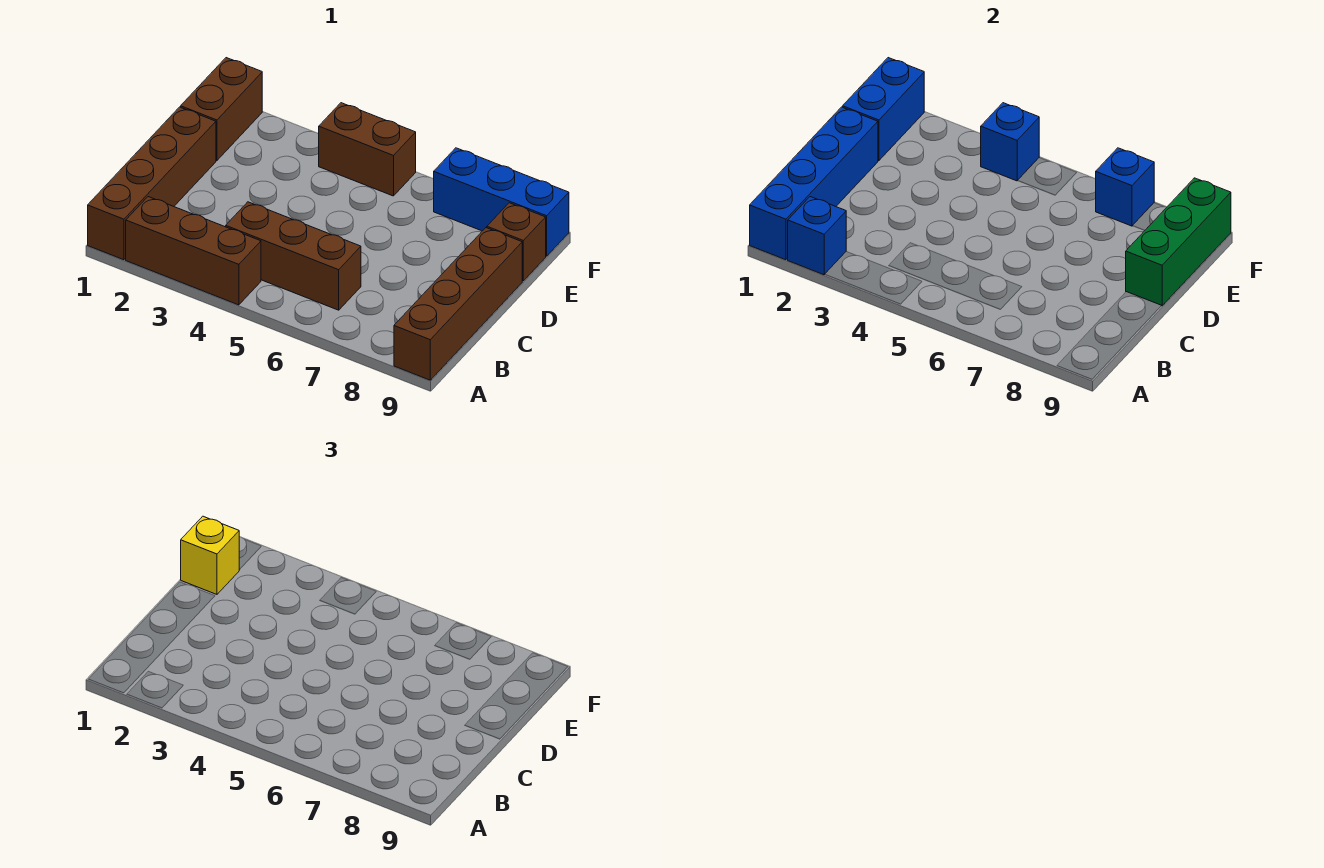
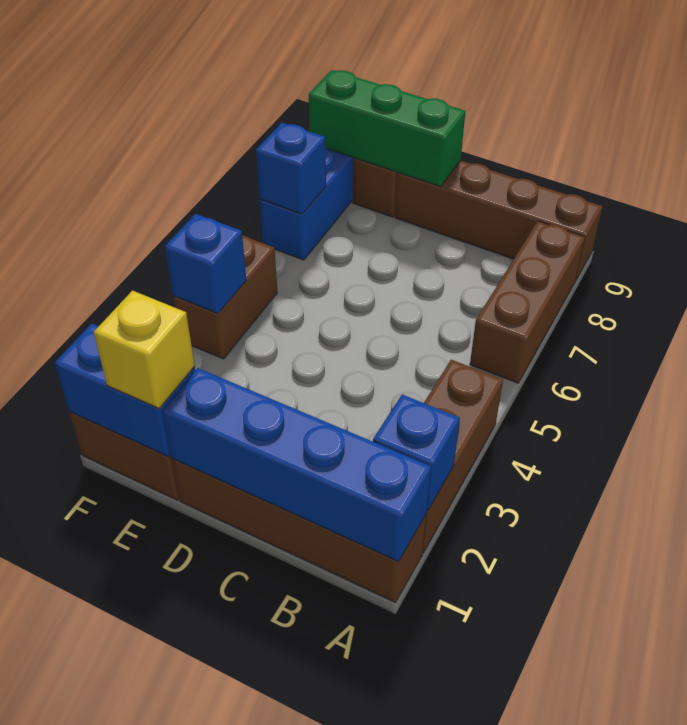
brown brick B4:B6 level 1 -> brown brick A6:A8 level 1

